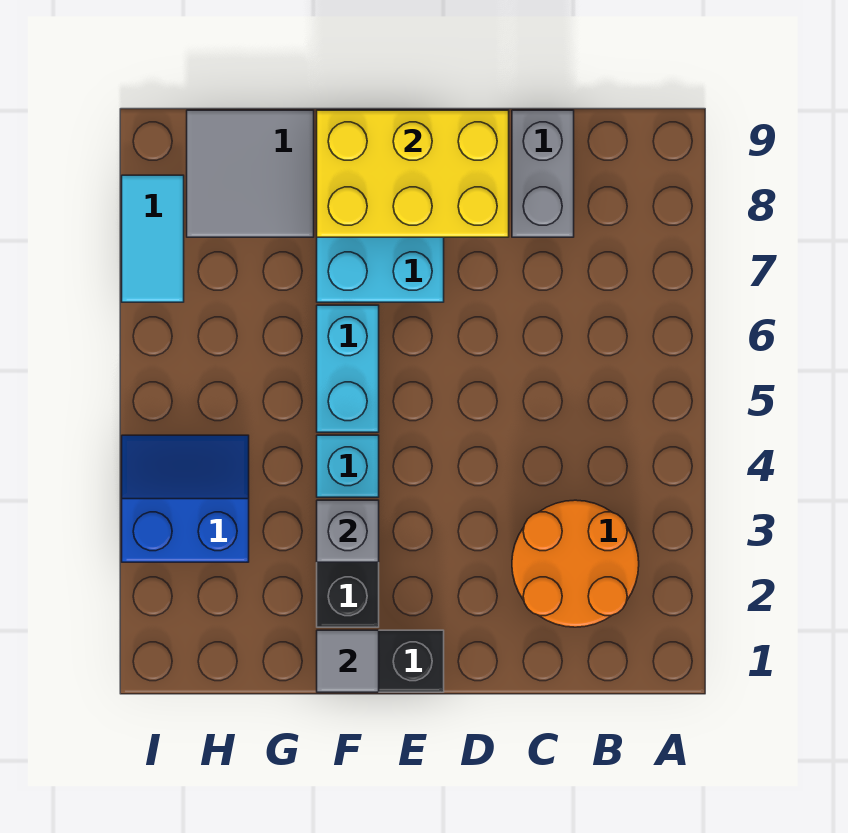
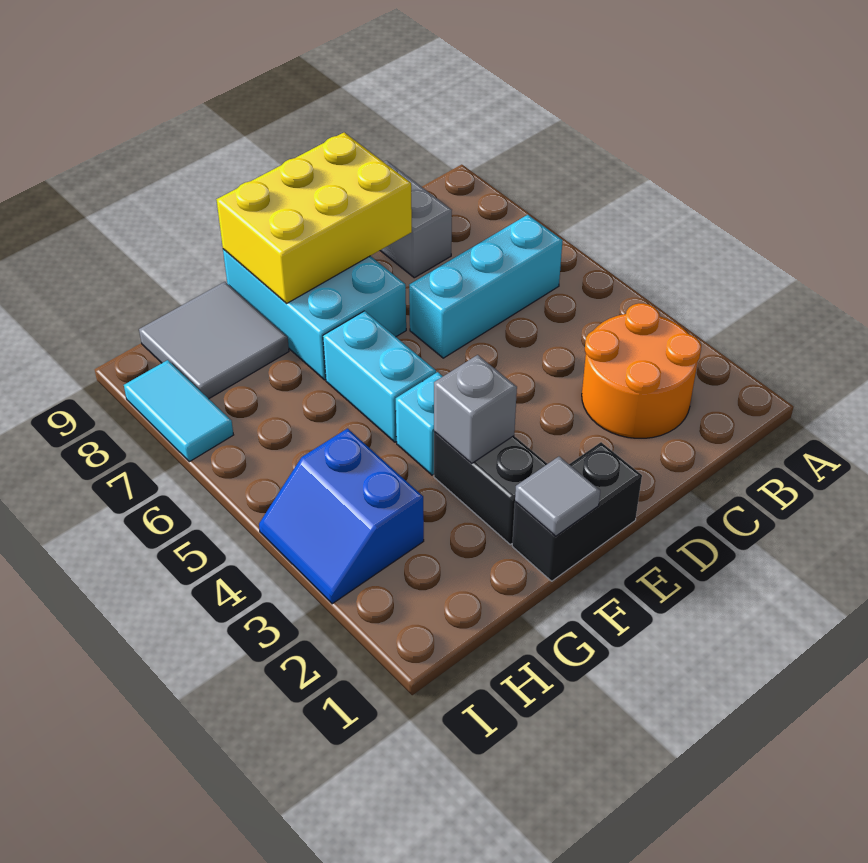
none -> cyan brick B6:D6 level 1
blue slope H3:I4 level 1 top 3 -> blue slope H3:I4 level 1 top H

